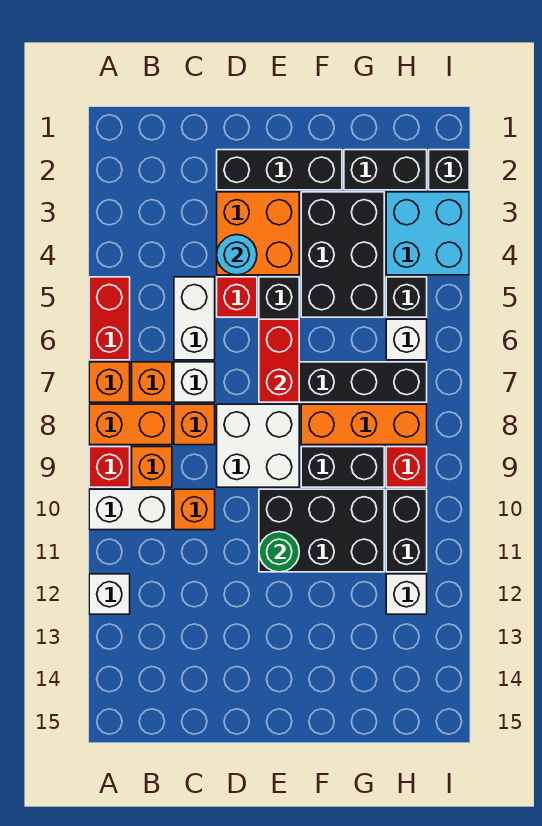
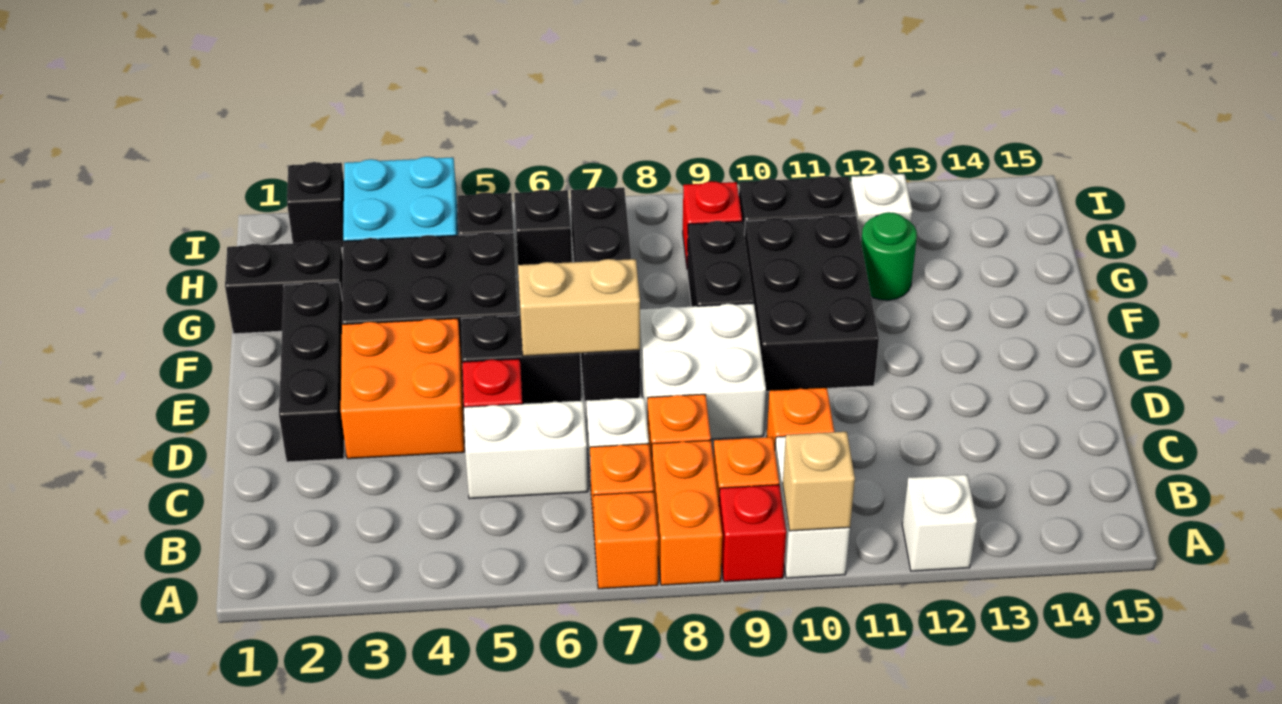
red brick A5:A6 level 1 -> none
none -> tan brick A10 level 2
cyan round brick D4 level 2 -> none
red brick E6:E7 level 2 -> tan brick E6:E7 level 2
green round brick E11 level 2 -> green round brick G12 level 1
orange brick F8:H8 level 1 -> none
black brick G2:H2 level 1 -> black brick G1:G2 level 1
white brick H6 level 1 -> black brick H6 level 1

